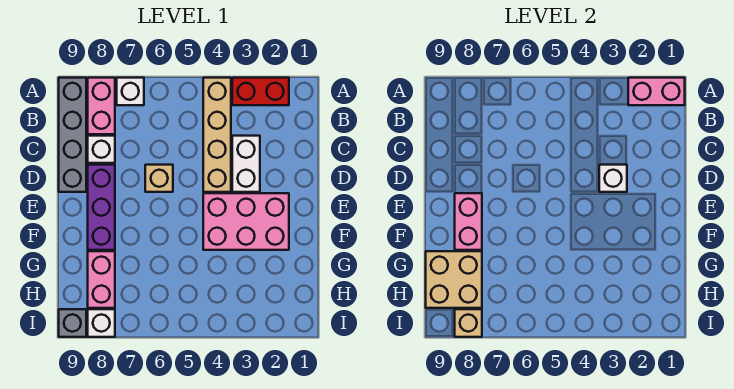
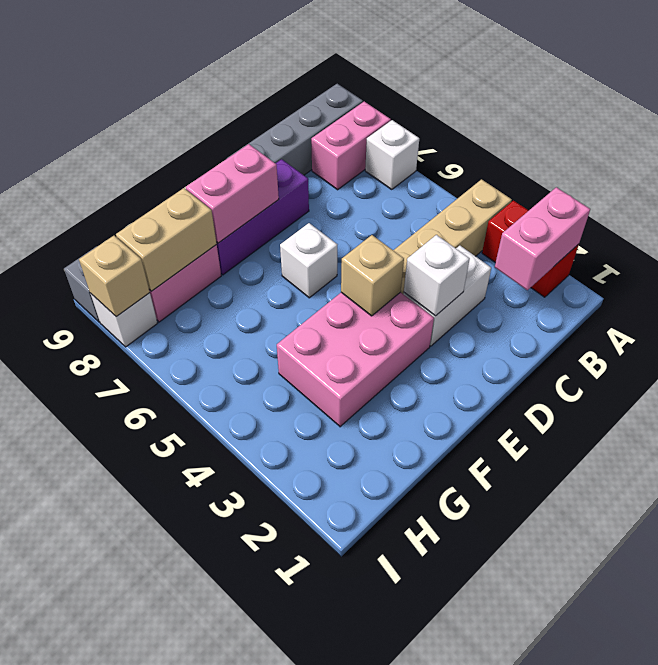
pink brick A1:A2 level 2 -> pink brick A2:B2 level 2
white brick C8 level 1 -> white brick E6 level 1
tan brick D6 level 1 -> tan brick E4 level 2
pink brick E2:F4 level 1 -> pink brick E3:G4 level 1
tan brick G8:H9 level 2 -> tan brick G8:H8 level 2

